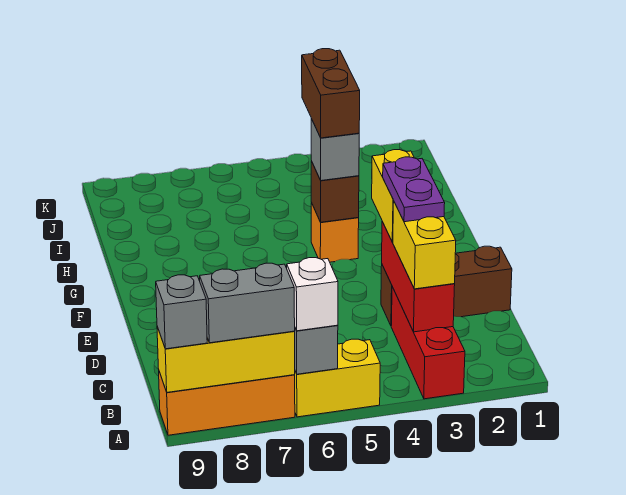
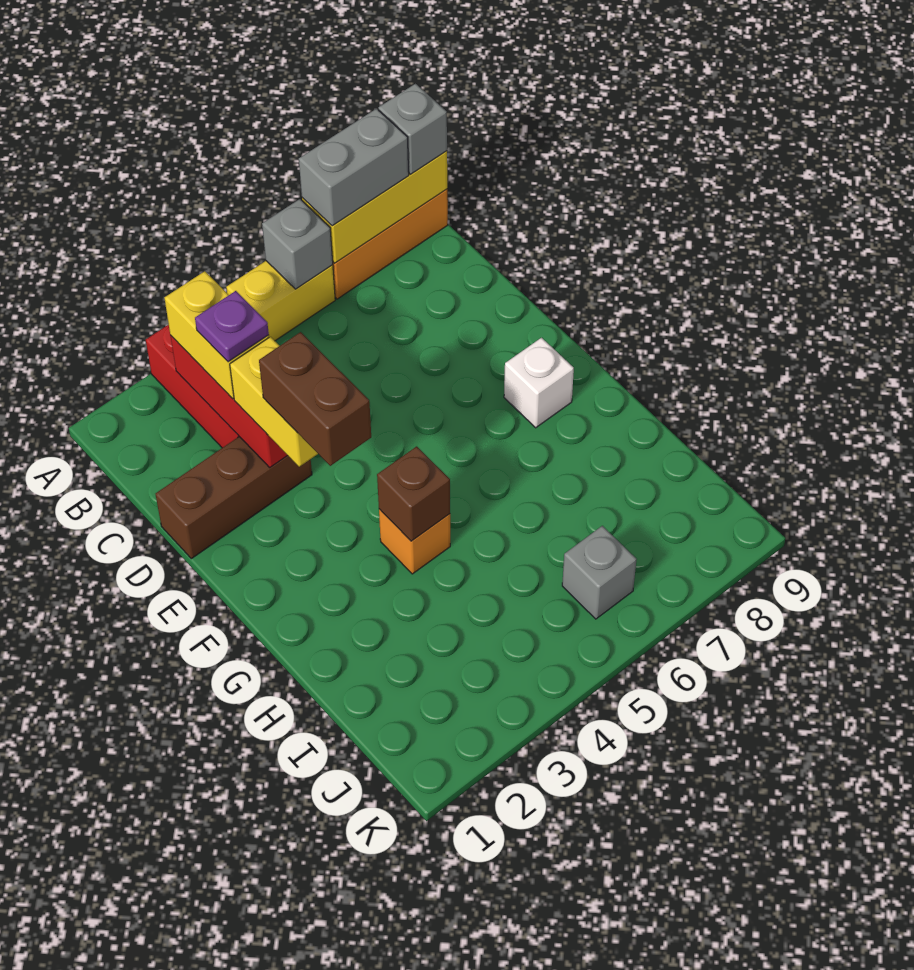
white brick A6 level 3 -> white brick F8 level 1
purple plate C3:D3 level 4 -> purple plate C3 level 4
grey brick G4 level 3 -> grey brick J6 level 1
brown brick G4:H4 level 4 -> brown brick E3:F3 level 4

